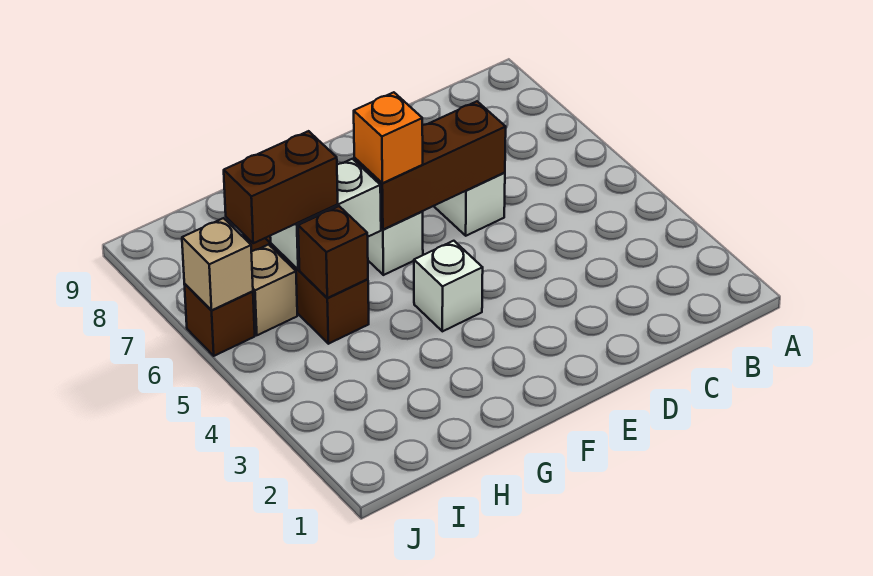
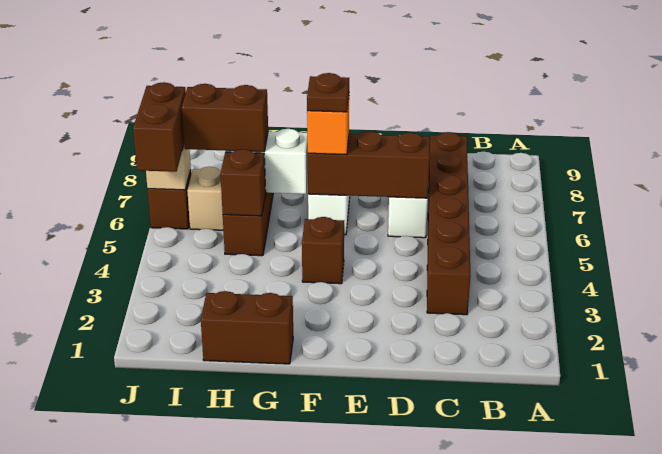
none -> brown brick C3:C8 level 1
white brick F4 level 1 -> brown brick F4 level 1
none -> brown plate F6 level 4
none -> brown brick G1:H1 level 1
none -> brown brick J5:J6 level 3

